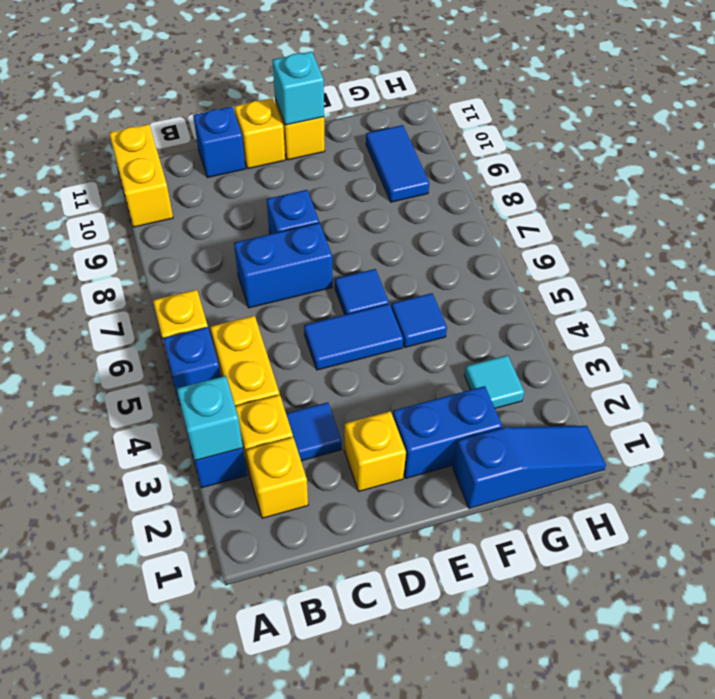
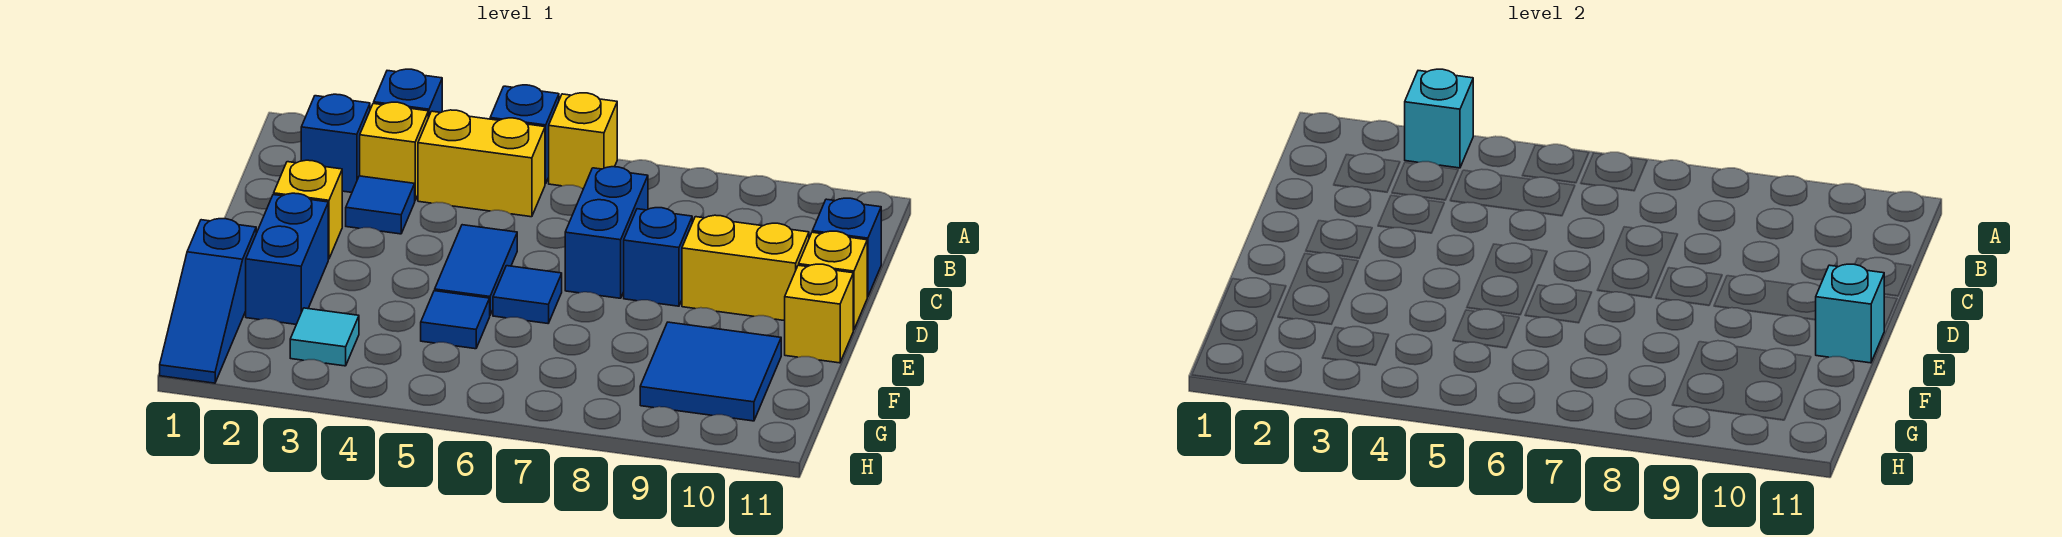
yellow brick A10:A11 level 1 -> yellow brick D9:D10 level 1
yellow brick B2 level 1 -> blue brick B2 level 1
blue tile G9:G10 level 1 -> blue tile F9:G10 level 1

